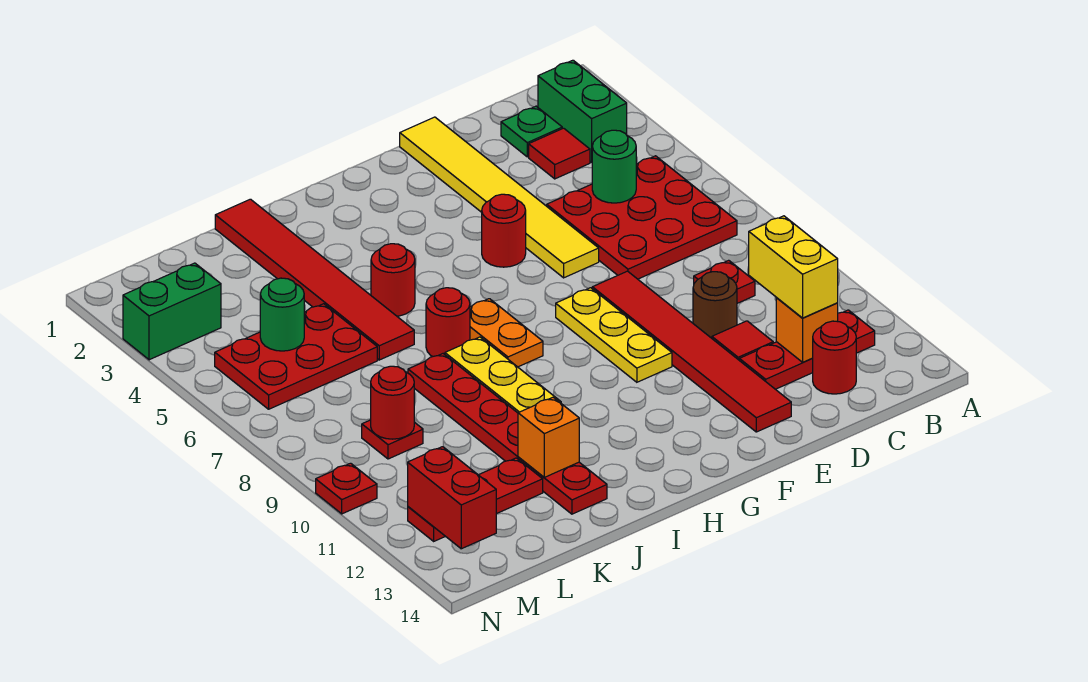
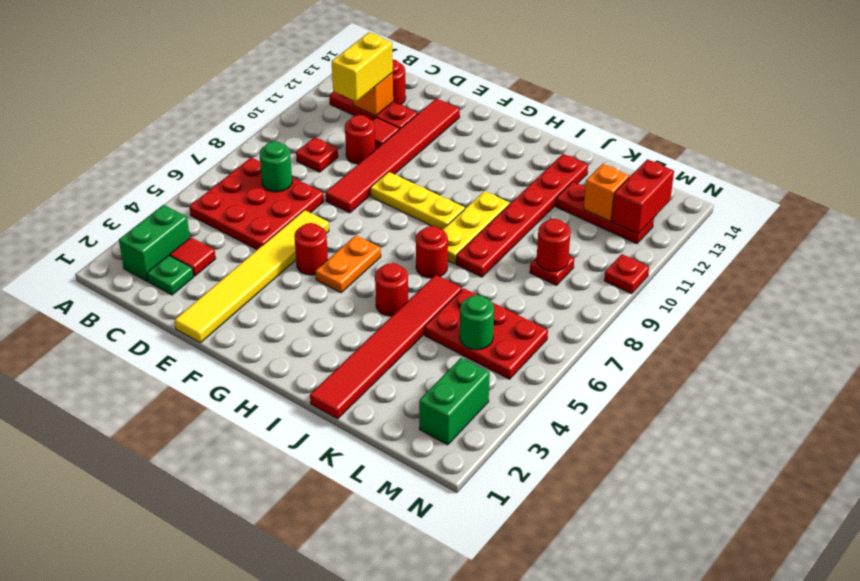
green round brick C5 level 2 -> green round brick C7 level 2
brown round brick D10 level 1 -> red round brick D10 level 1
yellow plate F8:F10 level 1 -> yellow plate F9:H9 level 1
orange plate H7:H8 level 1 -> orange plate G5:G6 level 1
orange brick J12 level 2 -> orange brick L12 level 2
green brick M3:N3 level 1 -> green brick M2:M3 level 1

